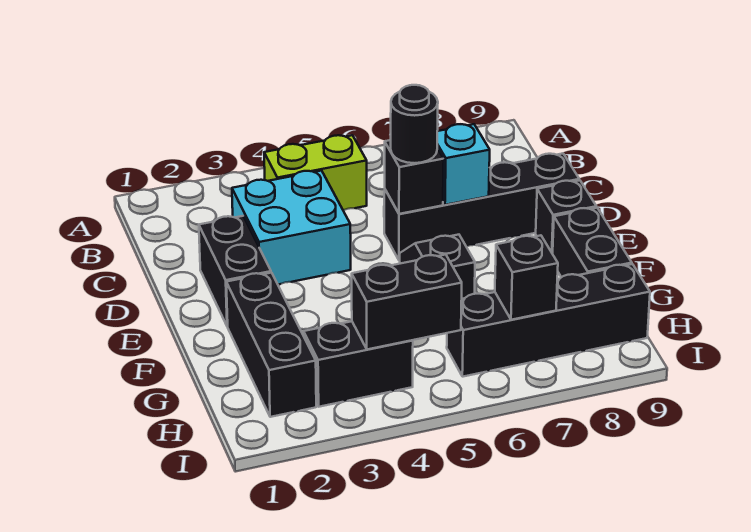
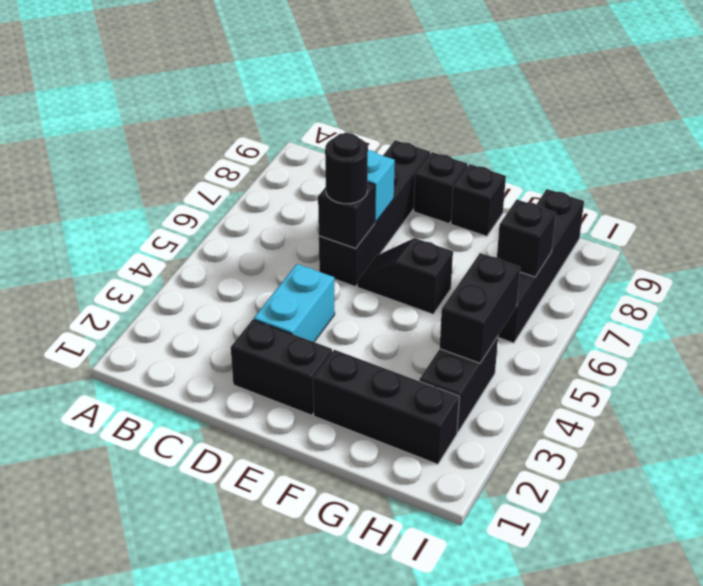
lime brick B4:B5 level 1 -> none
cyan brick C3:D4 level 1 -> cyan brick D3:D4 level 1
black brick F9:G9 level 1 -> black brick F9 level 1

